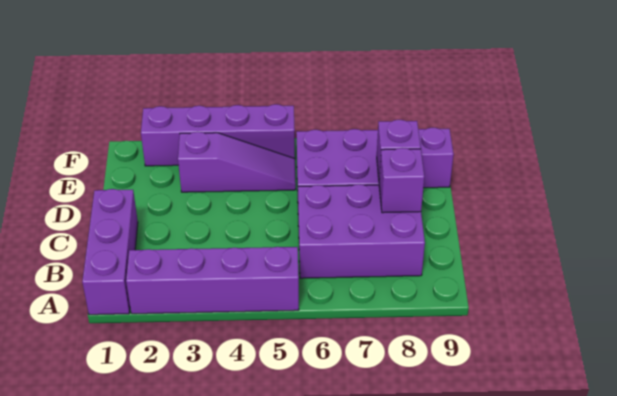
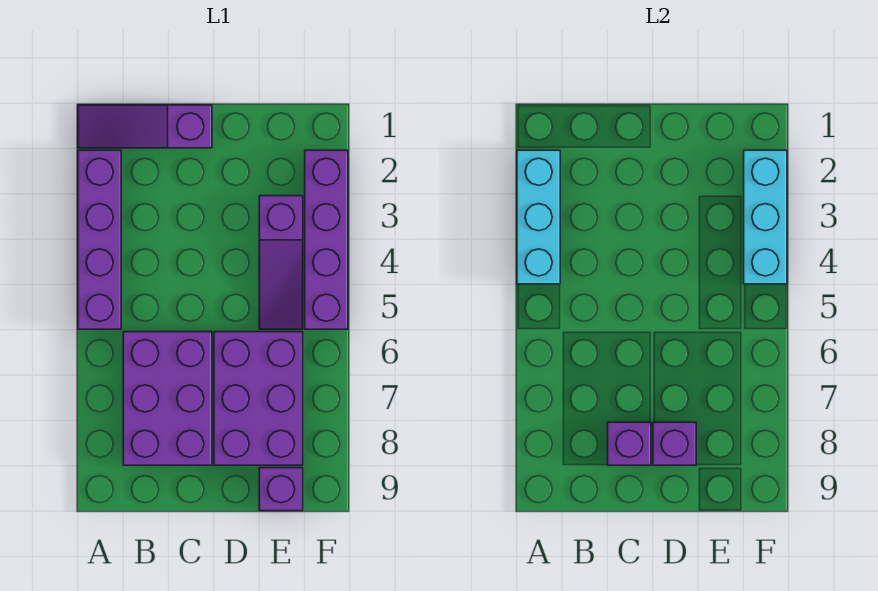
purple brick A1:C1 level 1 -> purple slope A1:C1 level 1 top C
none -> cyan brick A2:A4 level 2
none -> cyan brick F2:F4 level 2

